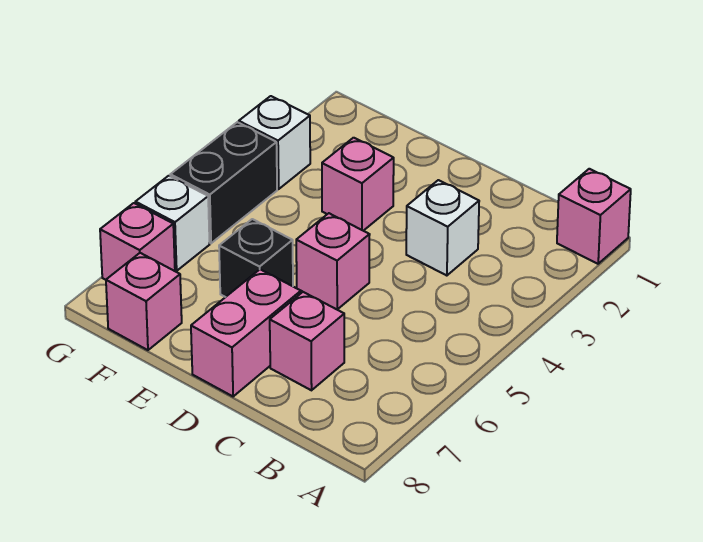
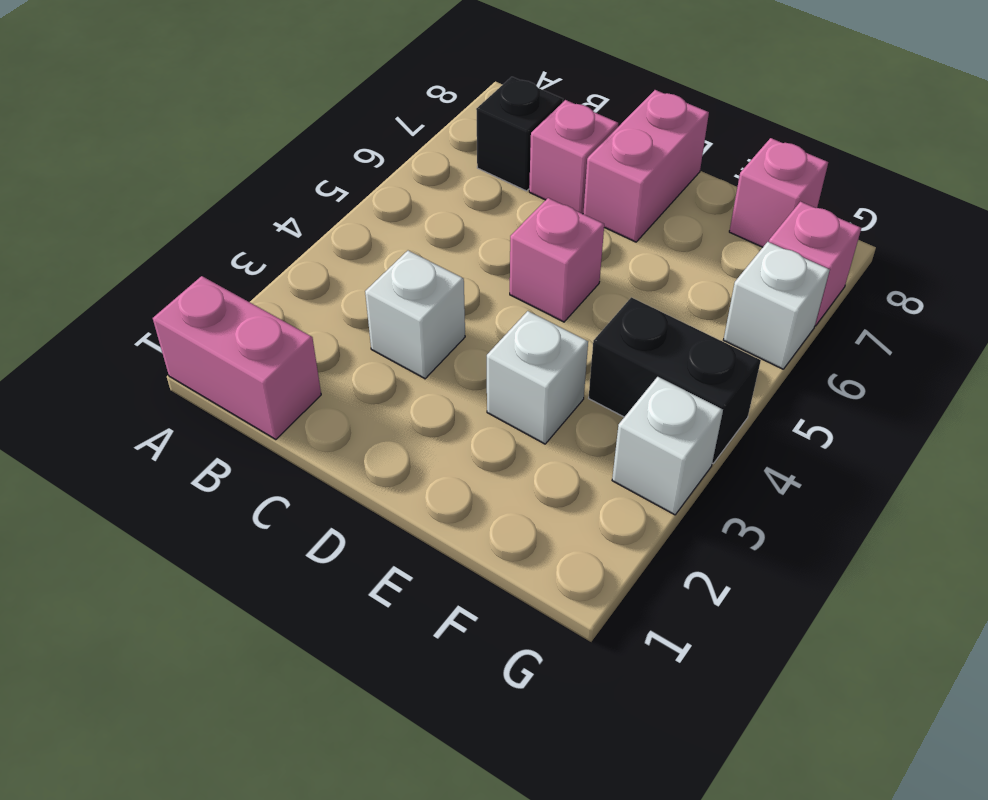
pink brick A1 level 1 -> pink brick A1:B1 level 1
pink brick E3 level 1 -> white brick E3 level 1
black brick E6 level 1 -> black brick B7 level 1
black brick G4:G5 level 1 -> black brick F4:G4 level 1

